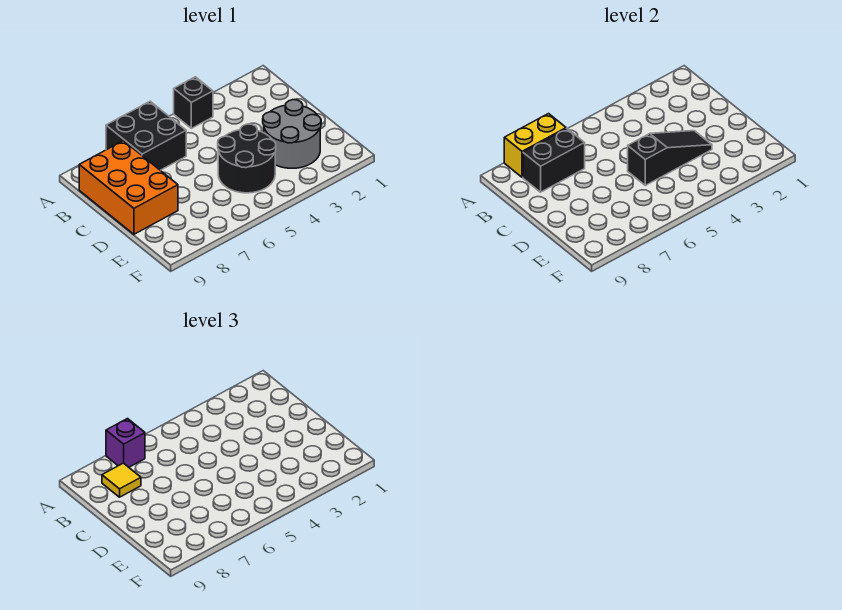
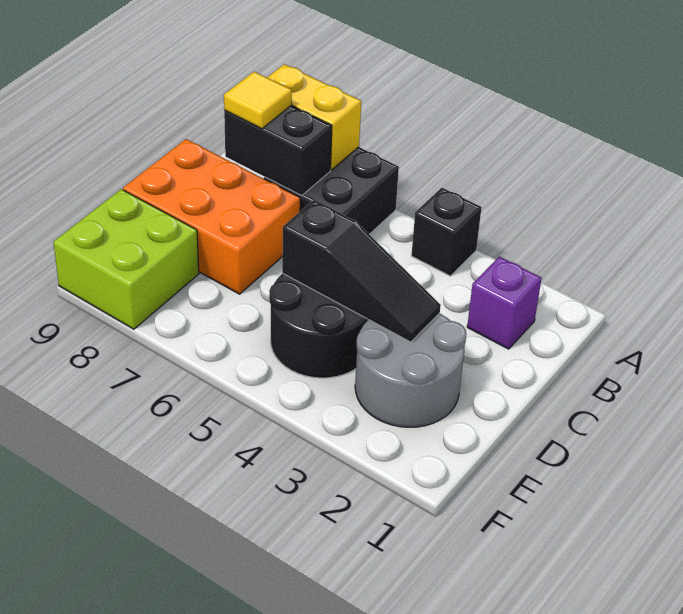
purple brick A7 level 3 -> purple brick B2 level 1
orange brick B8:D9 level 1 -> orange brick C7:D9 level 1
none -> lime brick E8:F9 level 1

